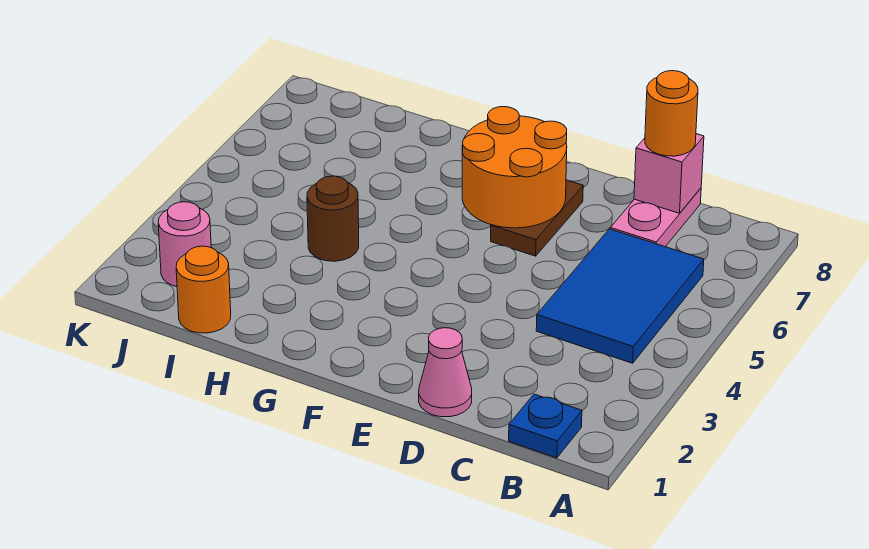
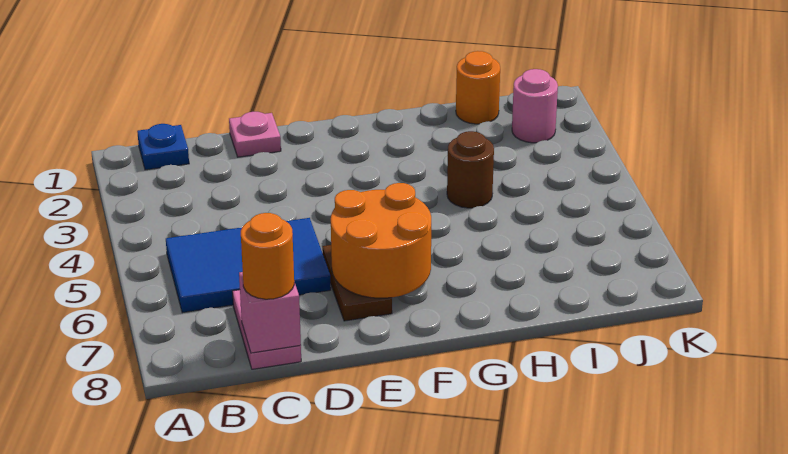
blue tile B4:C6 level 1 -> blue tile B5:D6 level 1
pink cone D1 level 1 -> pink plate D1 level 1

